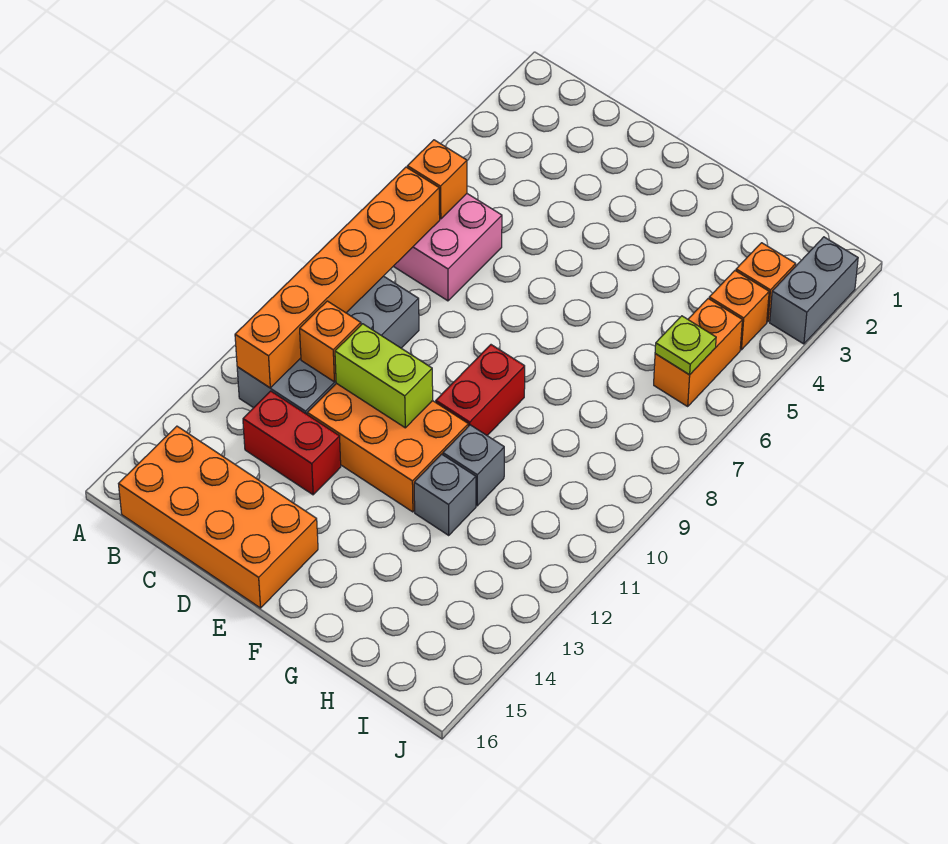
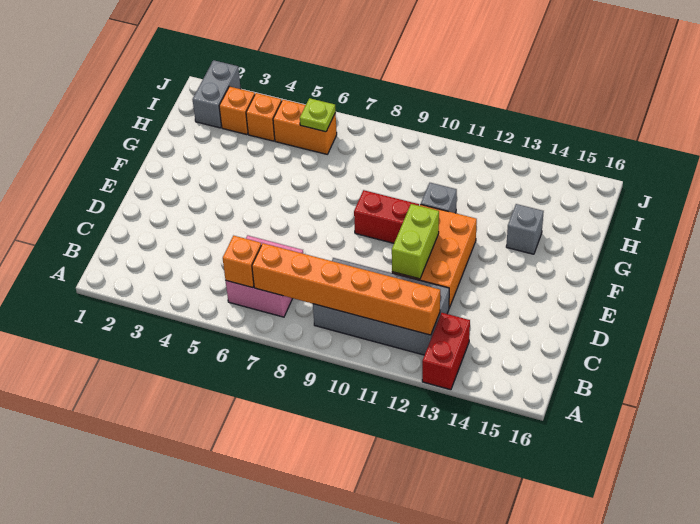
orange brick B15:E16 level 1 -> none
orange brick C11 level 2 -> none
red brick C13:D13 level 1 -> red brick A13:B13 level 1
grey brick G12 level 1 -> grey brick G14 level 1
grey brick J2:J3 level 1 -> grey brick I2:J2 level 1

